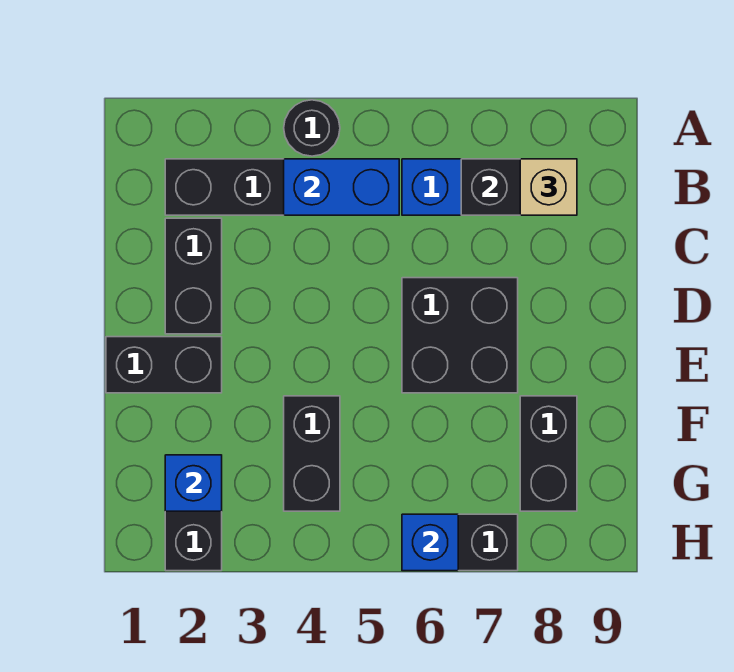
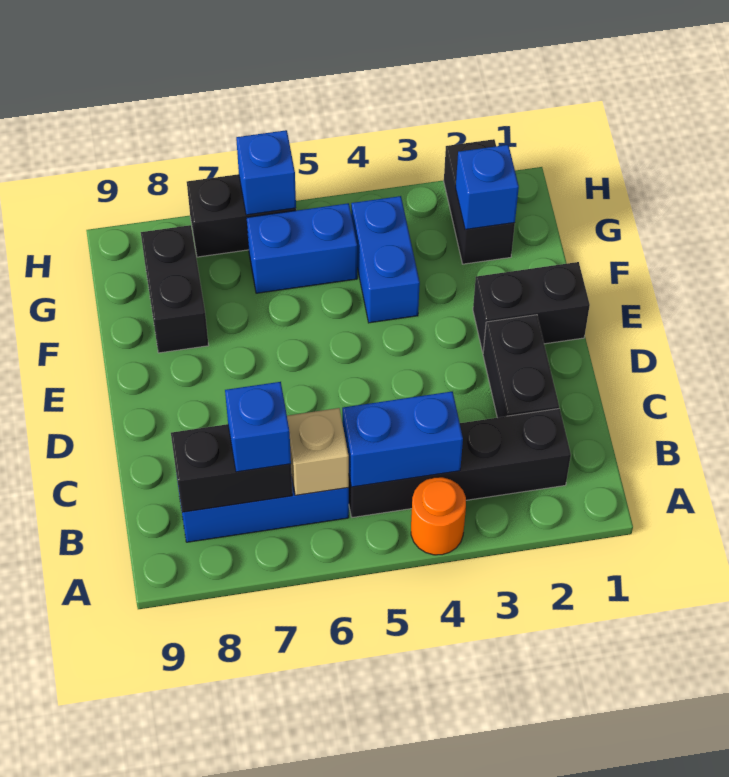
black round brick A4 level 1 -> orange round brick A4 level 1
none -> blue brick B7 level 3
tan brick B8 level 3 -> tan brick B6 level 2
black brick D6:E7 level 1 -> none
black brick F4:G4 level 1 -> blue brick F4:G4 level 1
none -> blue brick G5:G6 level 1

